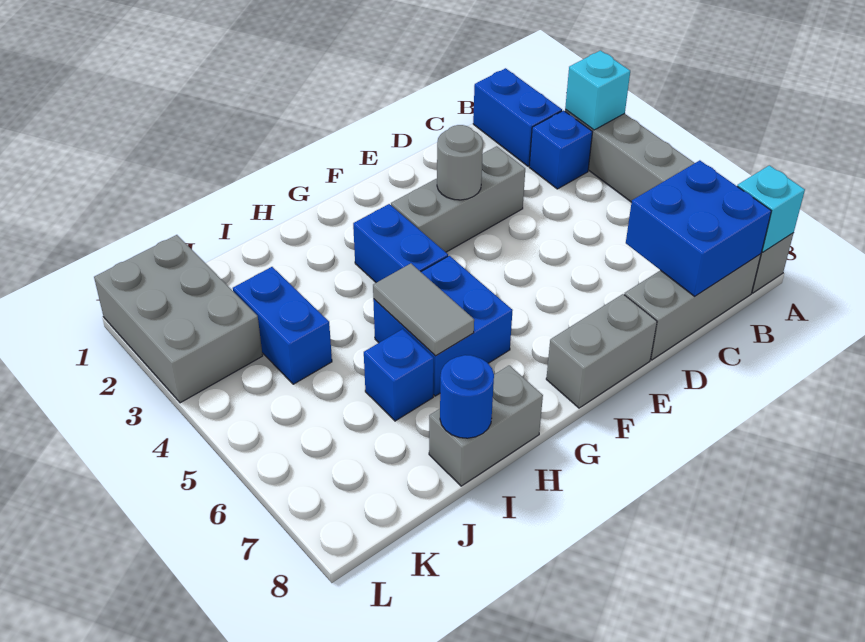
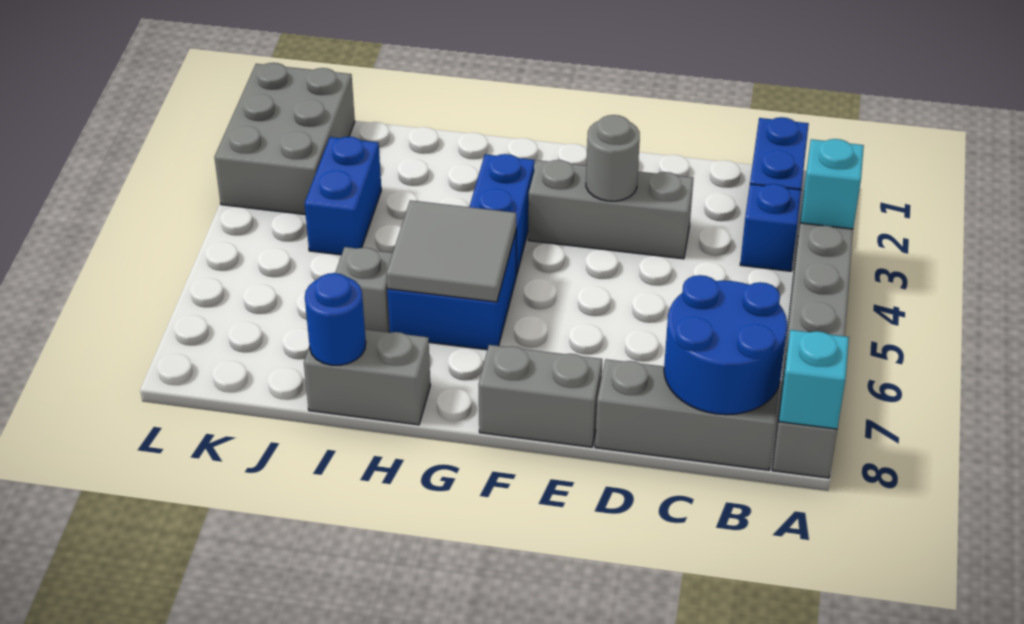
blue brick B7:C8 level 2 -> blue round brick B7:C8 level 2
grey tile H5:H6 level 2 -> grey tile G5:H6 level 2
blue brick I6 level 1 -> grey brick I6 level 1

